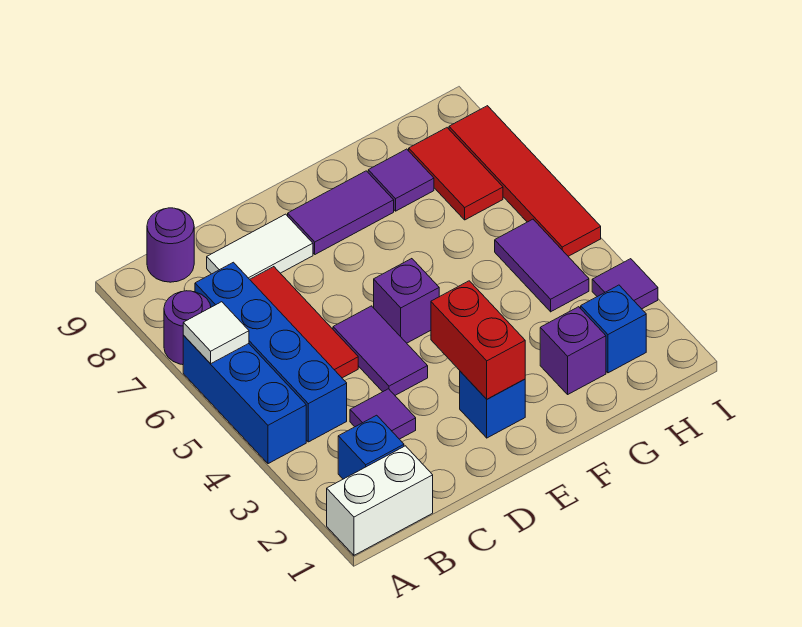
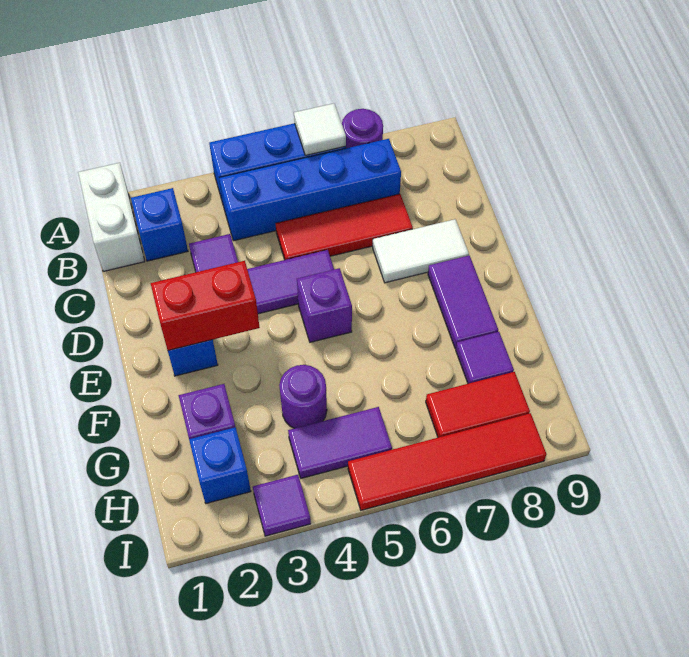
purple round brick B9 level 1 -> purple round brick G4 level 1
white tile C8:D8 level 1 -> white tile D7:D8 level 1

